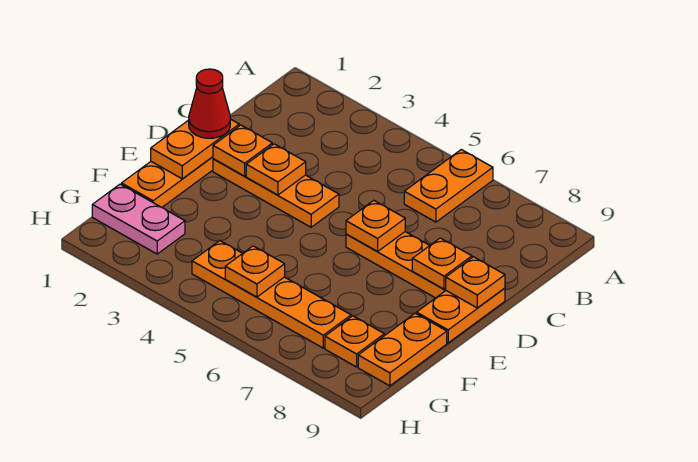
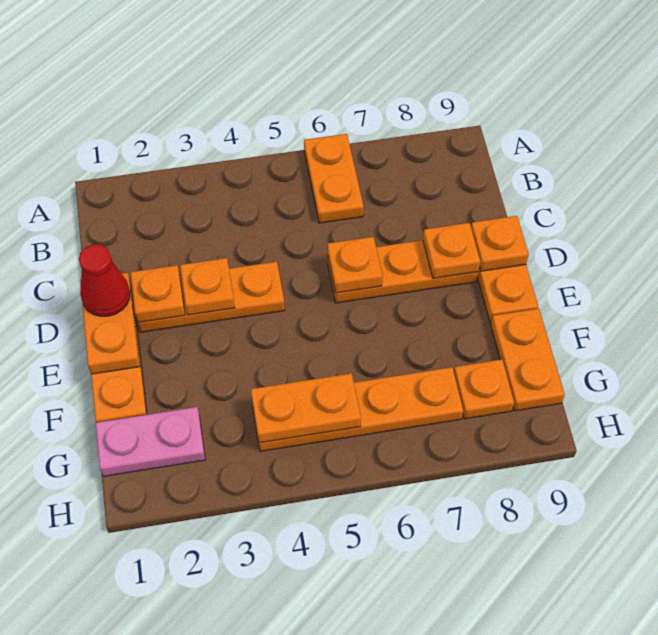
orange plate G5 level 2 -> orange plate G4:G5 level 2

